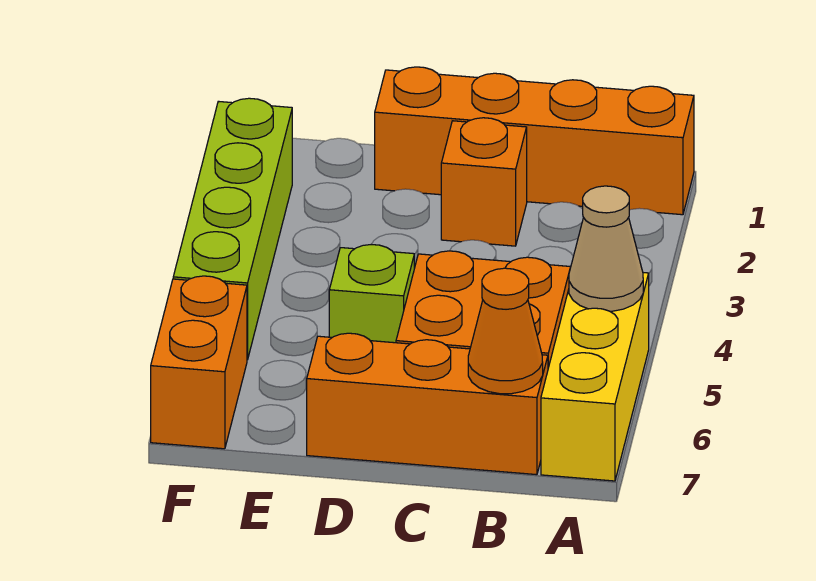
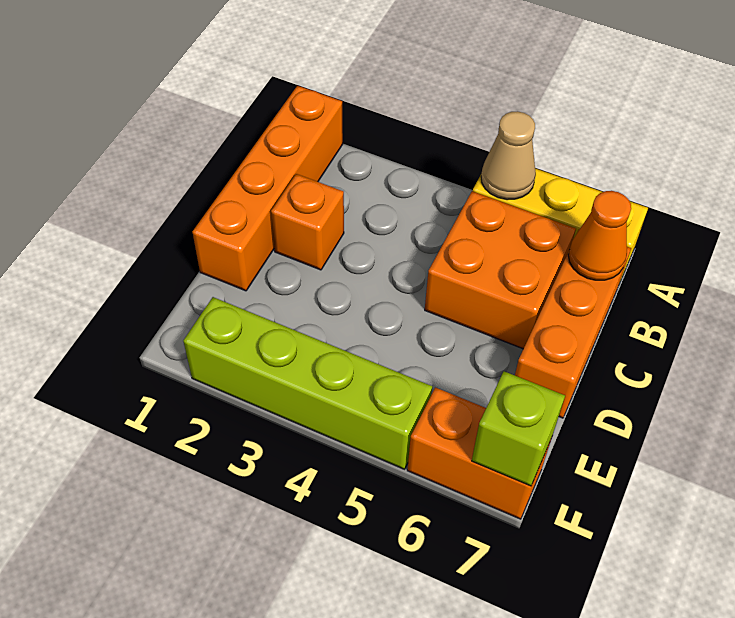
lime brick D5 level 1 -> lime brick F7 level 2

